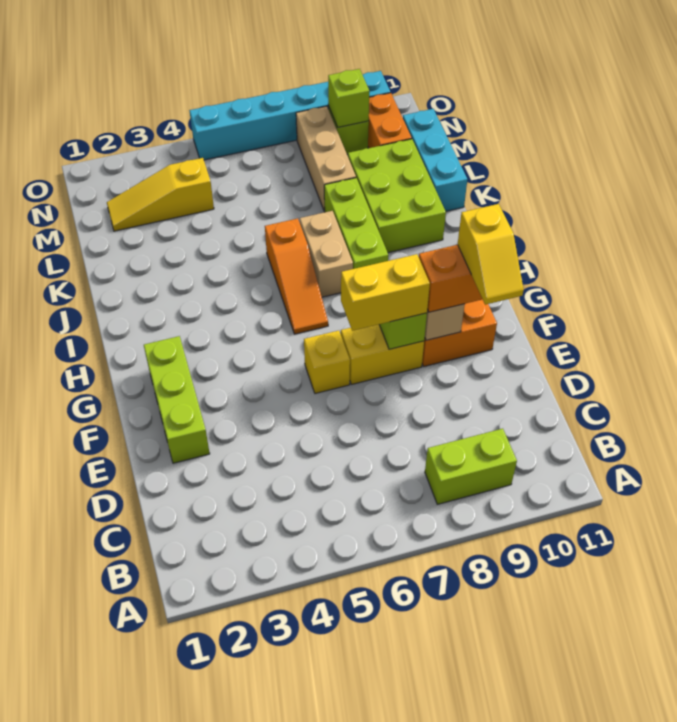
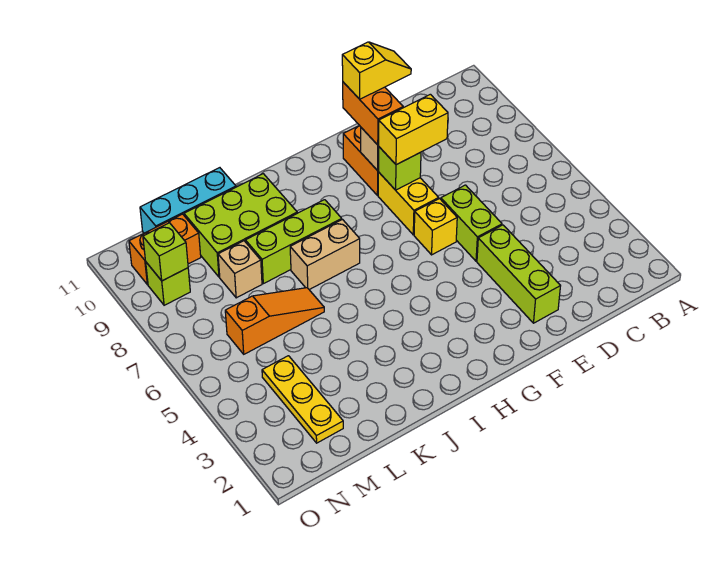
lime brick B8:B9 level 1 -> lime brick E5:E6 level 1
lime brick E2:G2 level 1 -> lime brick E2:E4 level 1
yellow brick F7:F8 level 3 -> yellow brick E8:F8 level 3
orange slope H6:J6 level 1 top J -> orange slope K6:M6 level 1 top M
tan brick L8:N8 level 1 -> tan brick L8 level 1
yellow slope M2:M4 level 1 top 4 -> yellow plate M2:M4 level 1
cyan brick O5:O10 level 1 -> none

